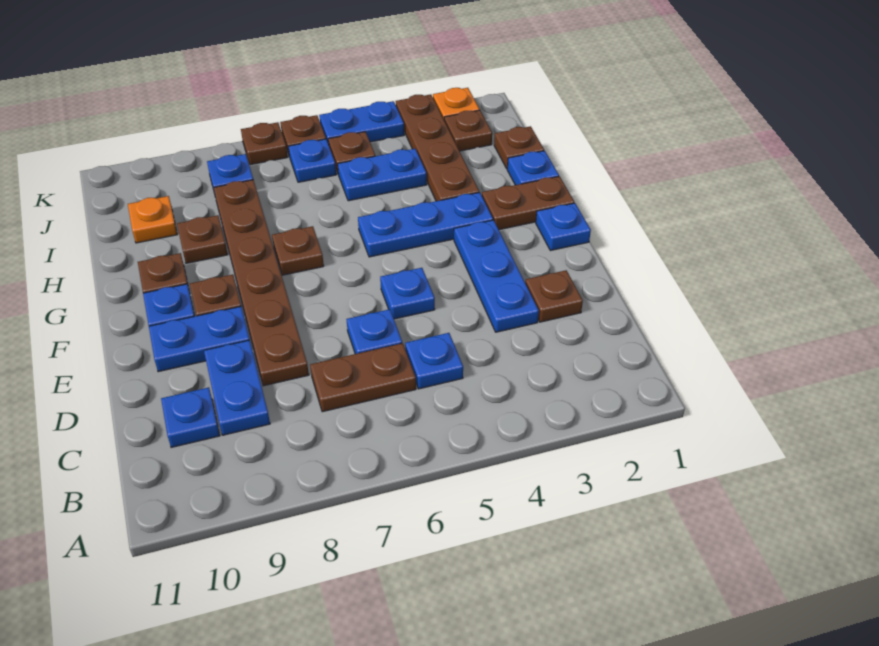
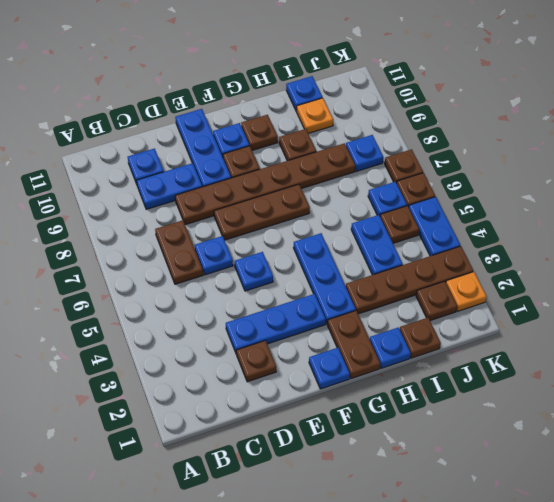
blue plate C5 level 1 -> blue plate I11 level 1
blue plate E9:E10 level 1 -> blue plate E9:E11 level 1
brown plate G7 level 1 -> brown plate E7:G7 level 1

